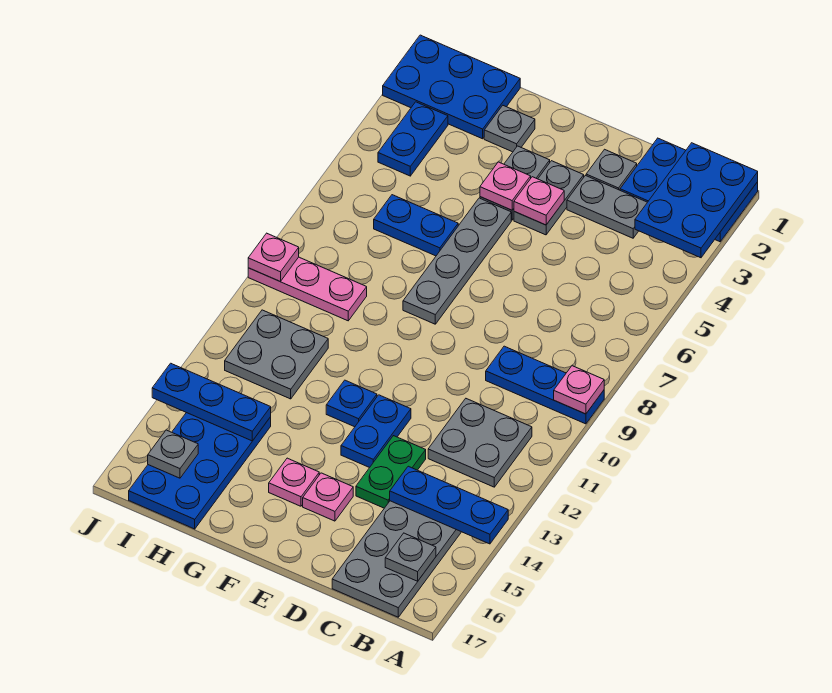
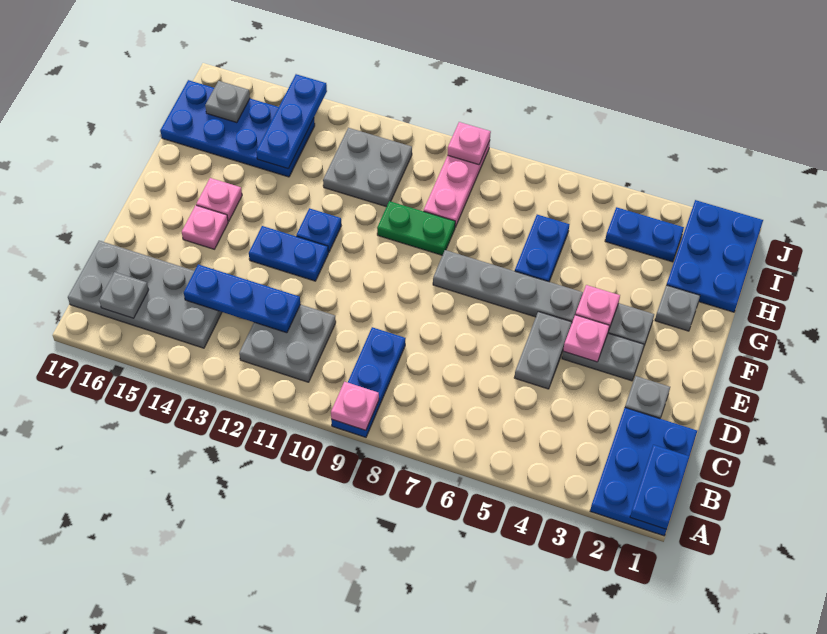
blue plate A1:B3 level 2 -> blue plate A1:B1 level 2
blue plate A14:C14 level 2 -> blue plate C12:C14 level 2
grey plate C3:D3 level 1 -> grey plate D5:E5 level 1
green plate D13:D14 level 1 -> green plate G9:G10 level 1

